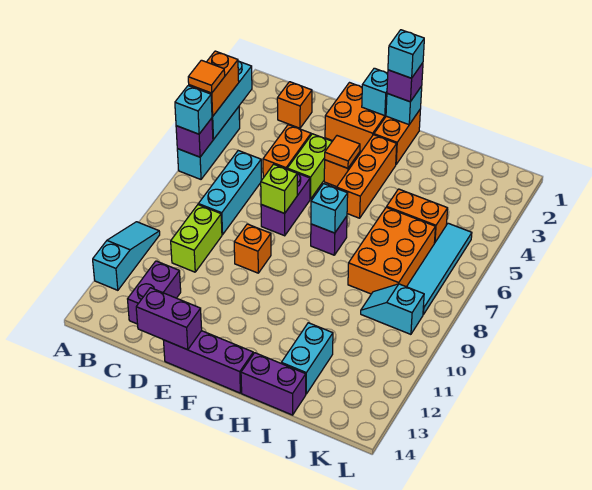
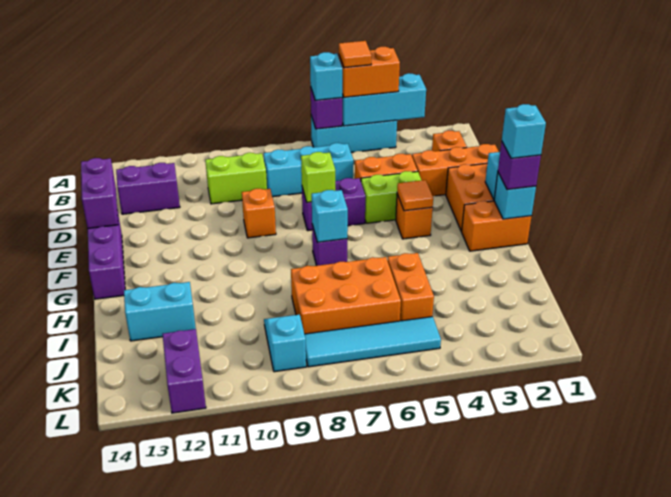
cyan slope A10:A12 level 1 top 12 -> none
orange brick G3:G5 level 1 -> orange brick D1:D3 level 1
purple brick H14:I14 level 1 -> purple brick K12:L12 level 1

